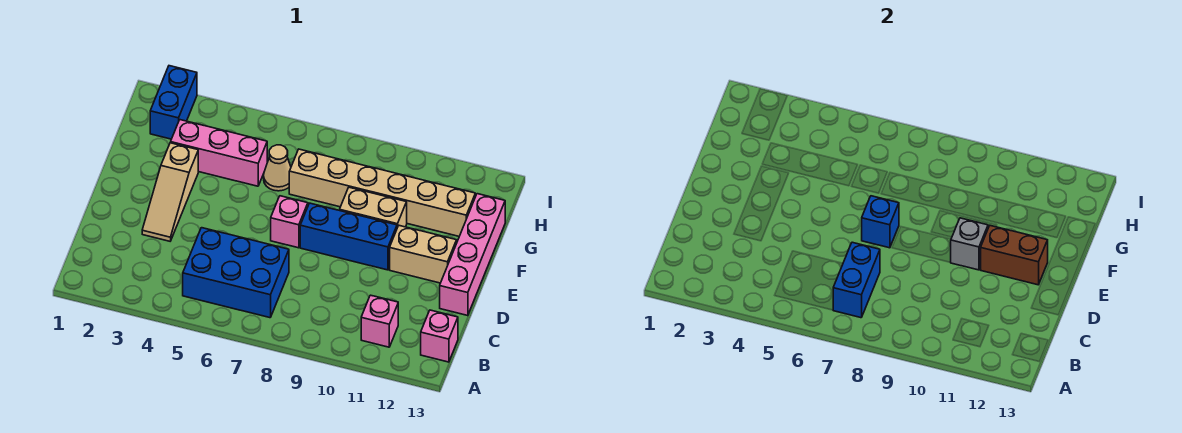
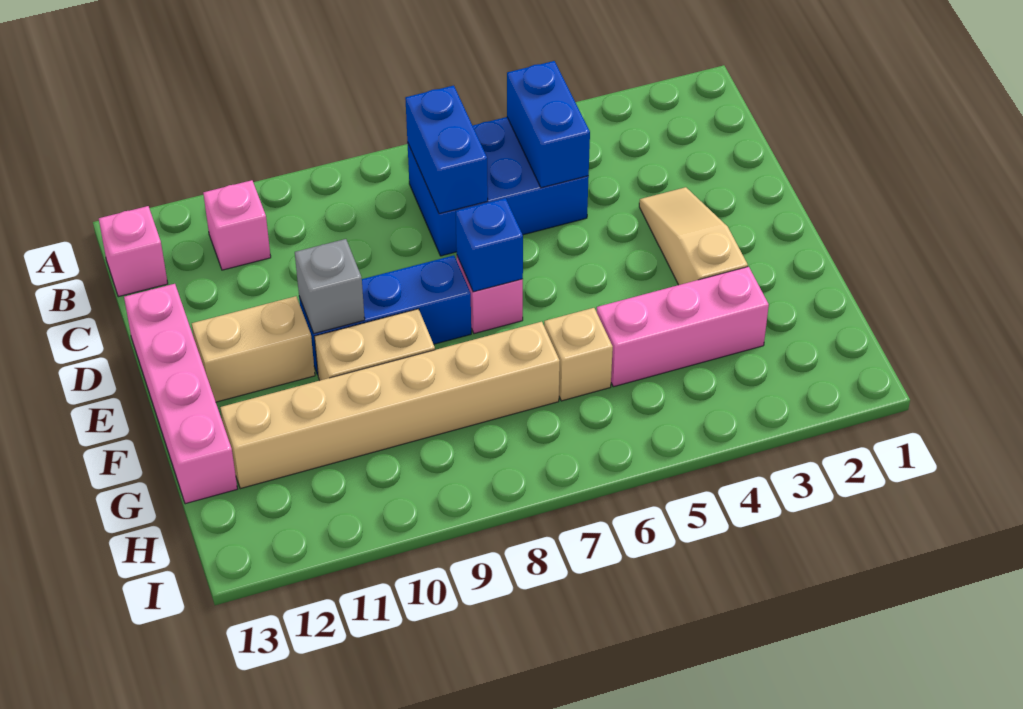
brown brick E11:E12 level 2 -> none
tan cone G6 level 1 -> tan brick G6 level 1
blue brick H2:I2 level 1 -> blue brick B5:C5 level 2

